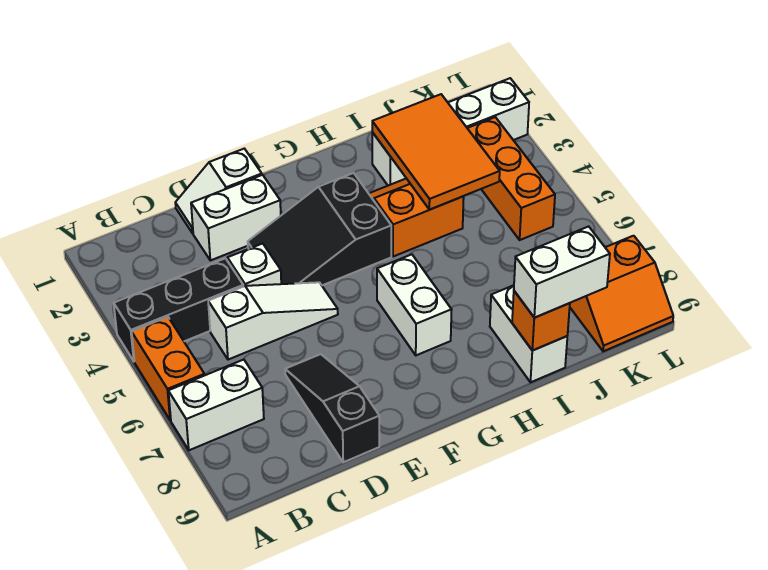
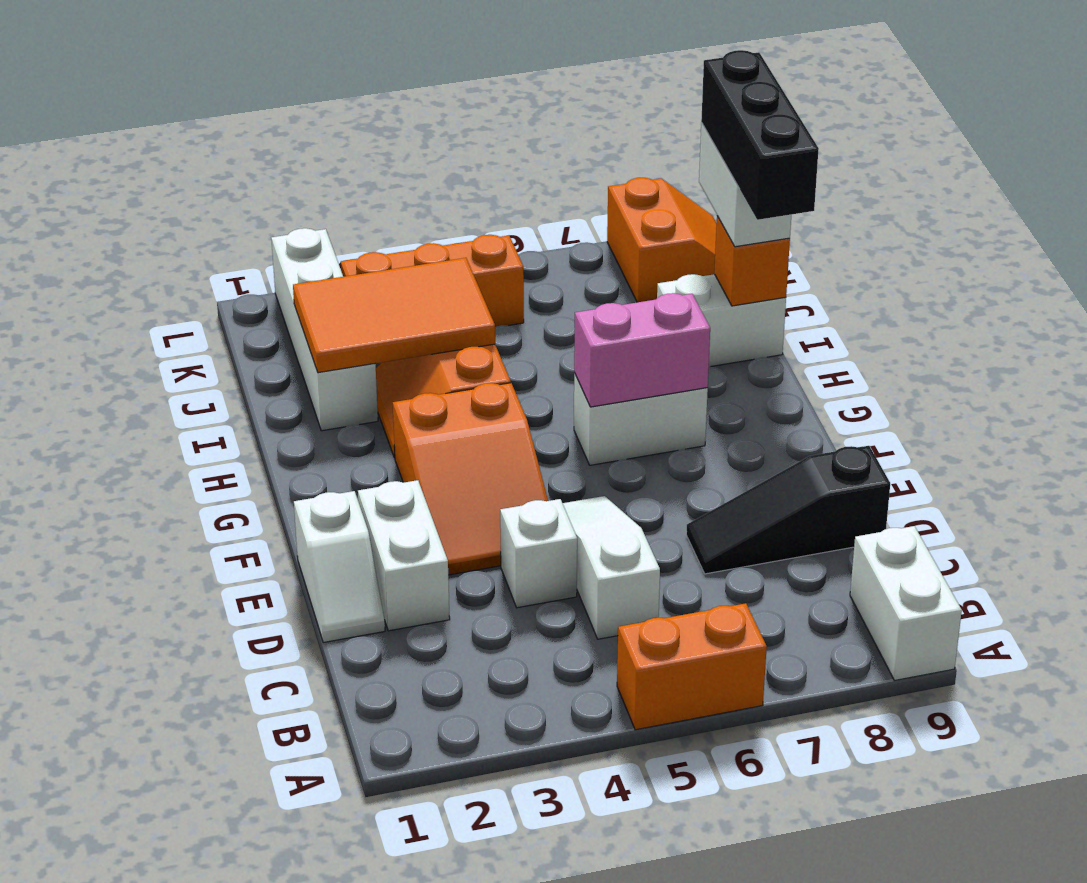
black brick A4:C4 level 1 -> black brick H9:J9 level 4
white brick A7:B7 level 1 -> white brick A9:B9 level 1
black slope E3:G4 level 1 top G -> orange slope E3:G4 level 1 top G
none -> pink brick G6:G7 level 2

